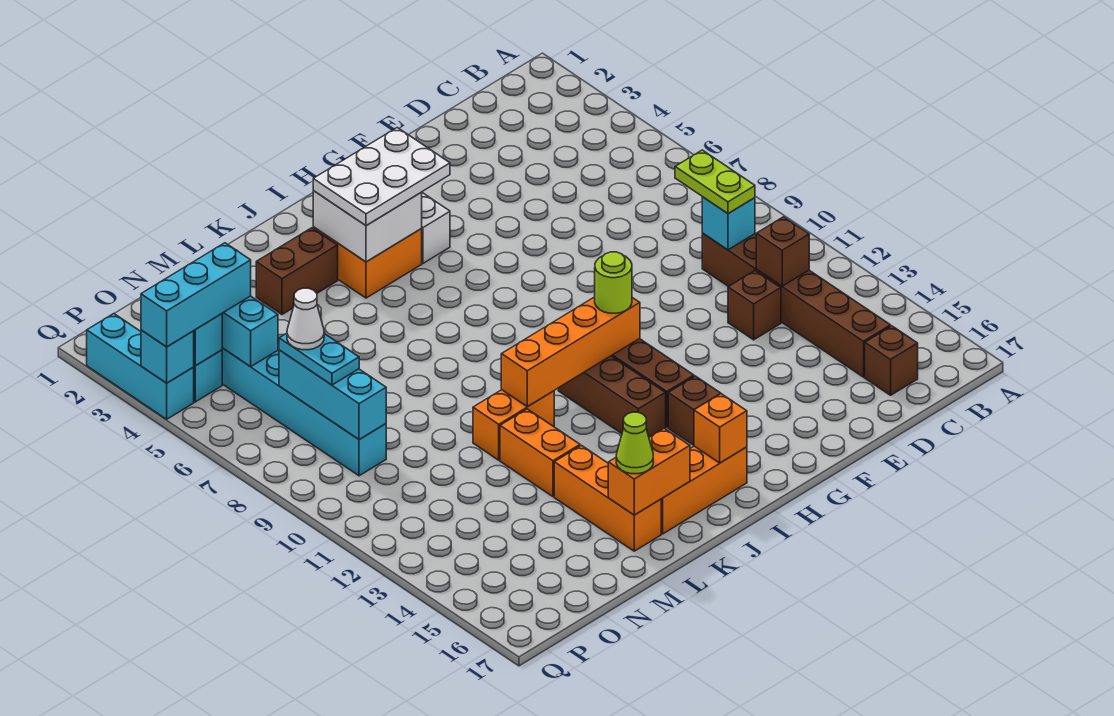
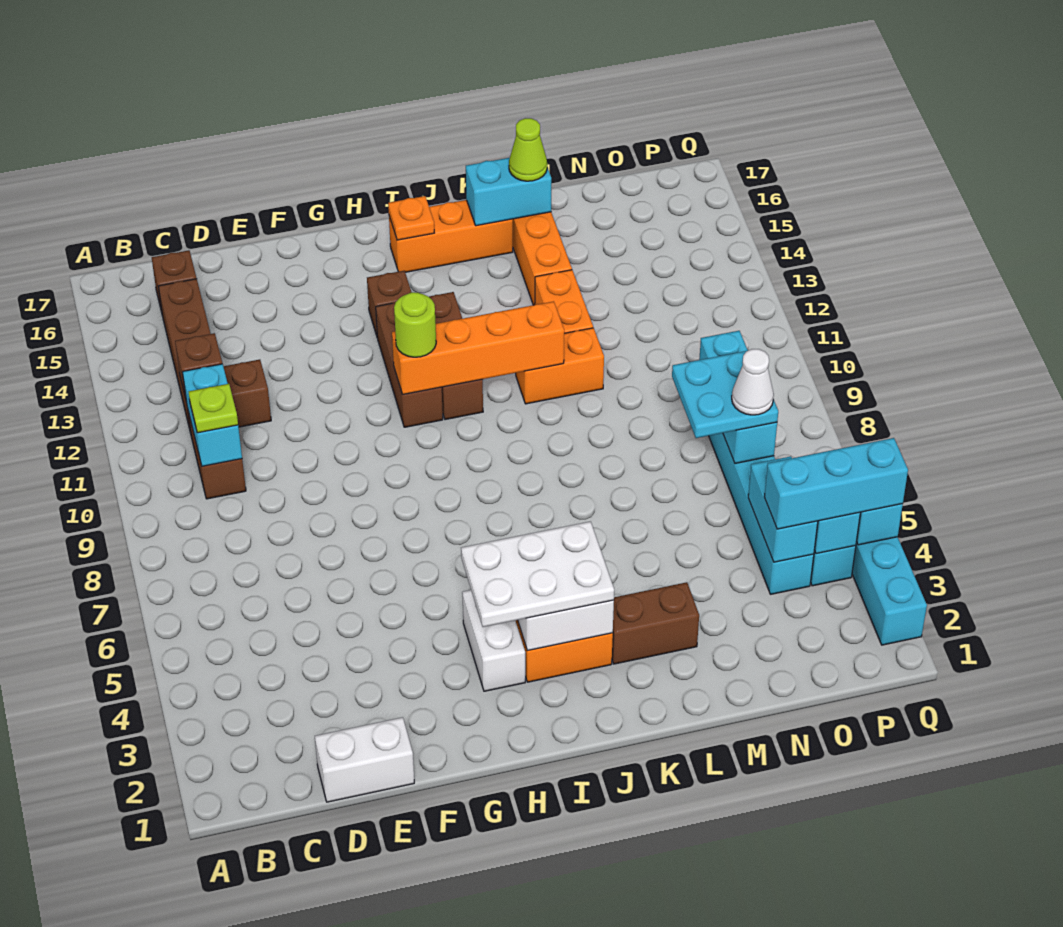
lime plate C9:C10 level 3 -> lime plate C10 level 3
cyan brick C10 level 2 -> cyan brick C10:C11 level 2
none -> white brick D1:E1 level 1
orange brick I16 level 2 -> orange plate I16 level 2
orange brick K16:L16 level 2 -> cyan brick K16:L16 level 2
cyan plate O7:O8 level 3 -> cyan plate N7:O8 level 3

